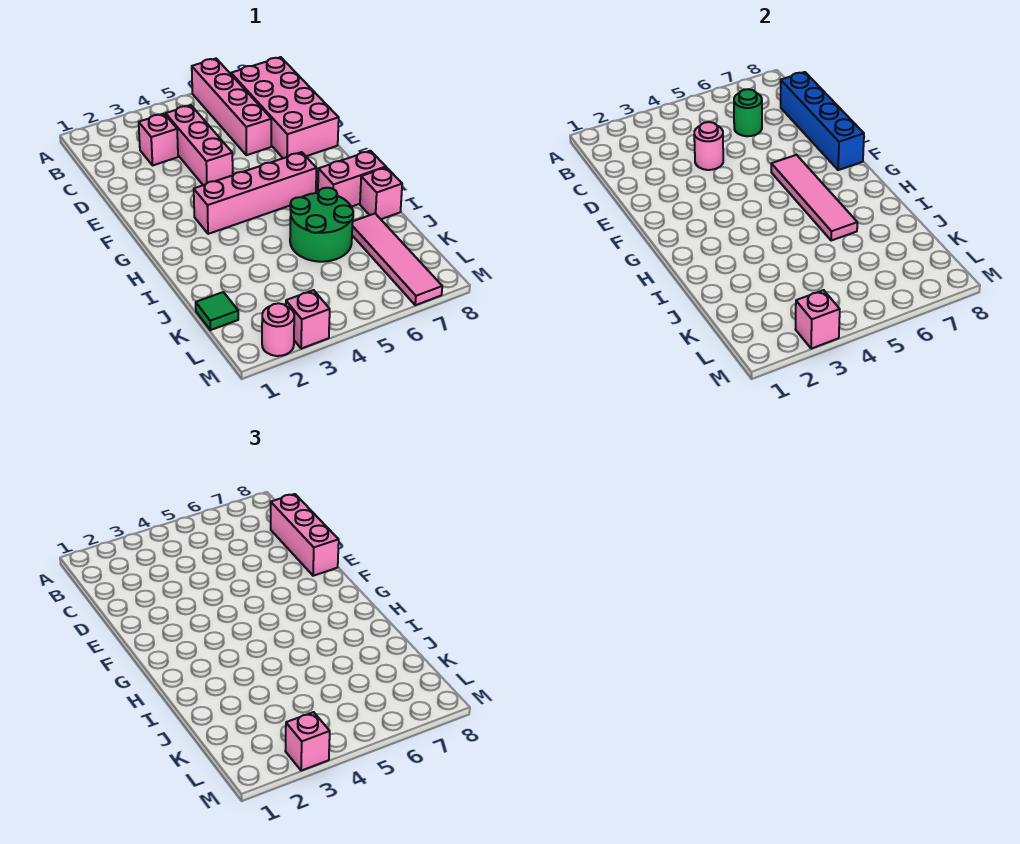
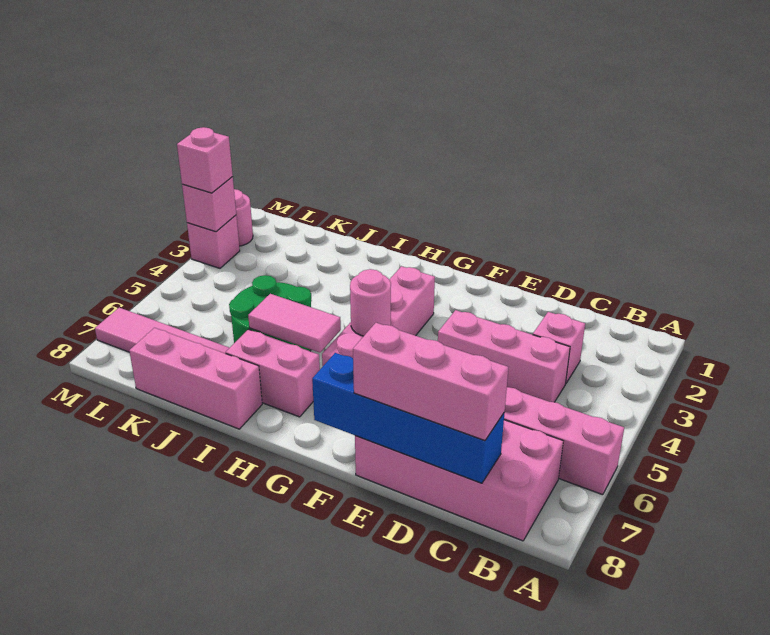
green round brick C6 level 2 -> none
pink round brick D4 level 2 -> pink round brick G5 level 2
pink tile F6:I6 level 2 -> pink tile H6:I6 level 2
pink brick H7:H8 level 1 -> pink brick H7:I7 level 1
pink brick I8 level 1 -> pink brick I8:K8 level 1
green tile K1 level 1 -> none

